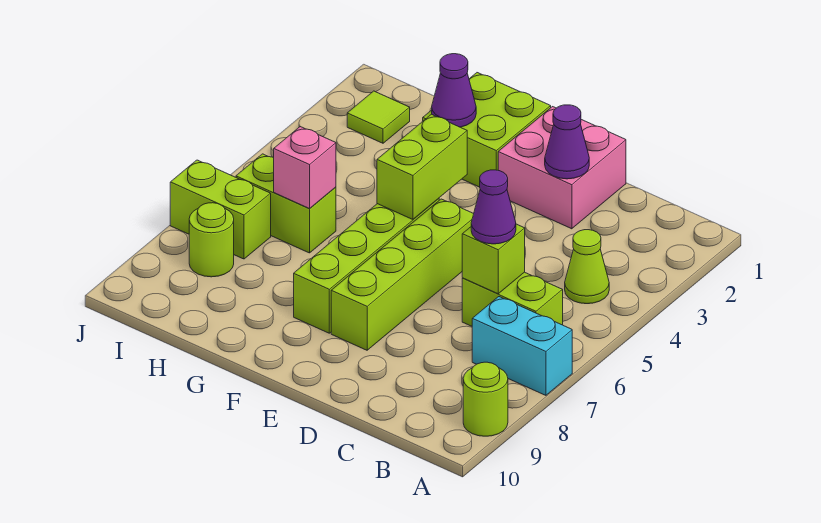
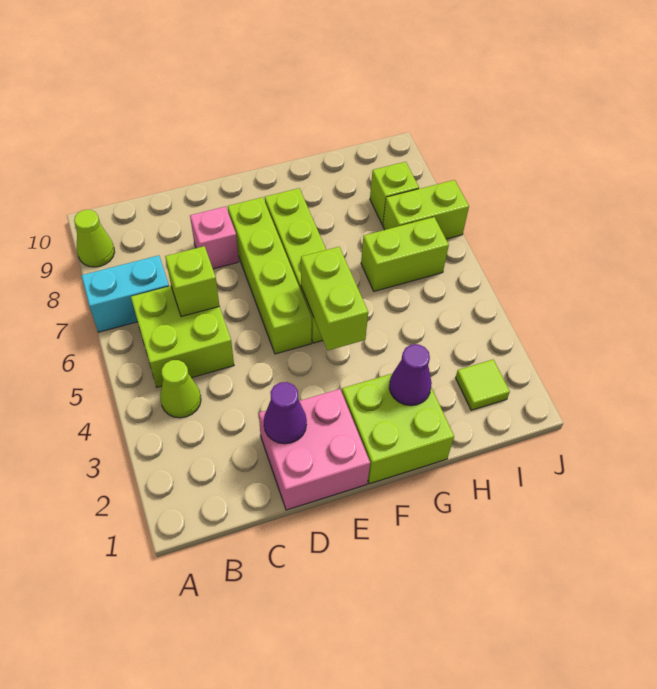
lime round brick A9 level 1 -> lime cone A9 level 1
lime brick B6:C6 level 1 -> lime brick B5:C6 level 1
purple cone C6 level 3 -> none
pink brick H6 level 2 -> pink brick D8 level 1
lime round brick I8 level 1 -> lime brick I8 level 1

